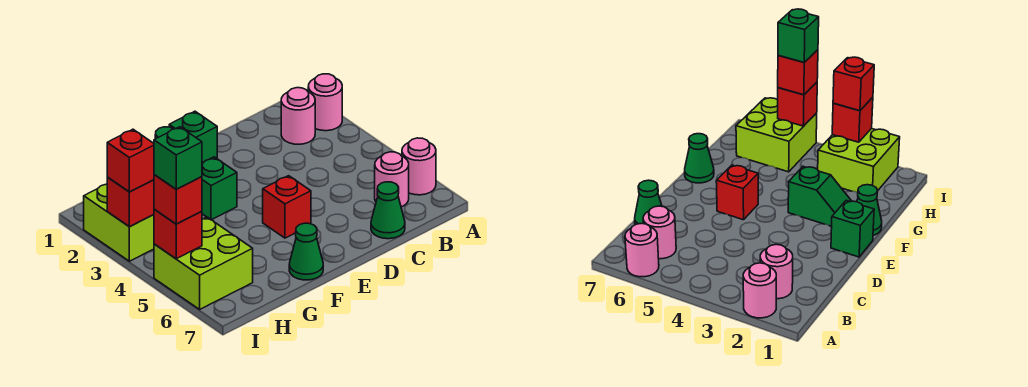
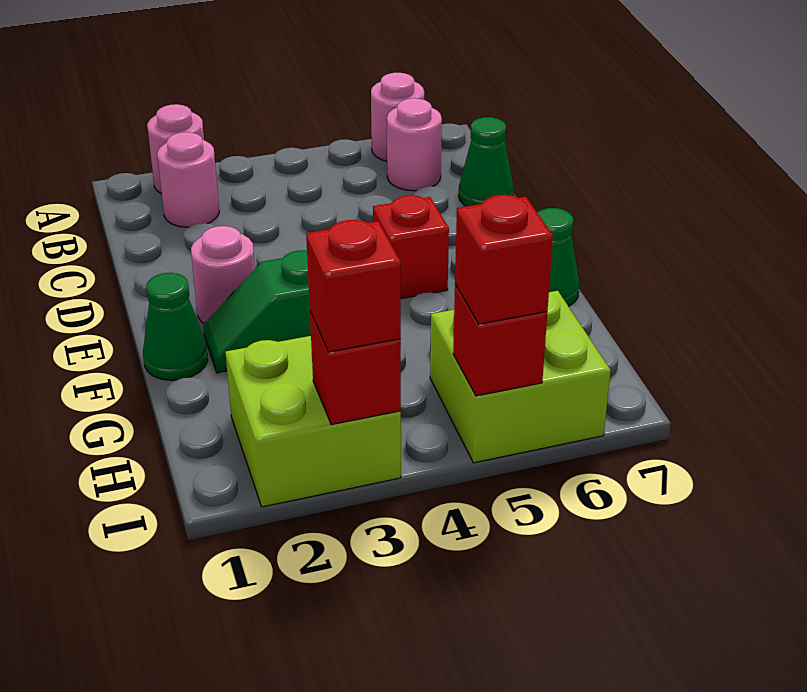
green brick E1 level 1 -> none
none -> pink round brick E2 level 1
green brick I5 level 4 -> none

